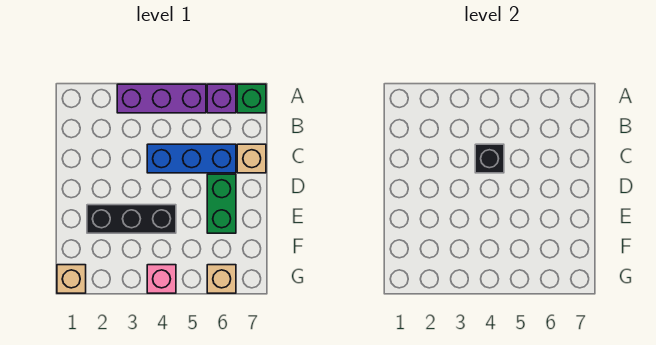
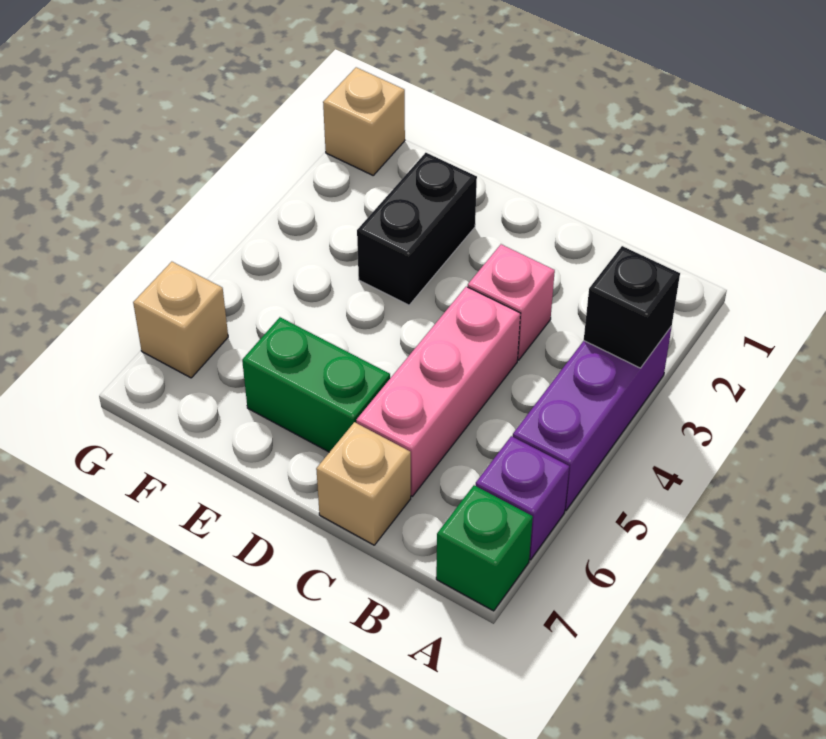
blue brick C4:C6 level 1 -> pink brick C4:C6 level 1
black brick C4 level 2 -> black brick A3 level 2
black brick E2:E4 level 1 -> black brick E2:E3 level 1
pink brick G4 level 1 -> pink brick C3 level 1

